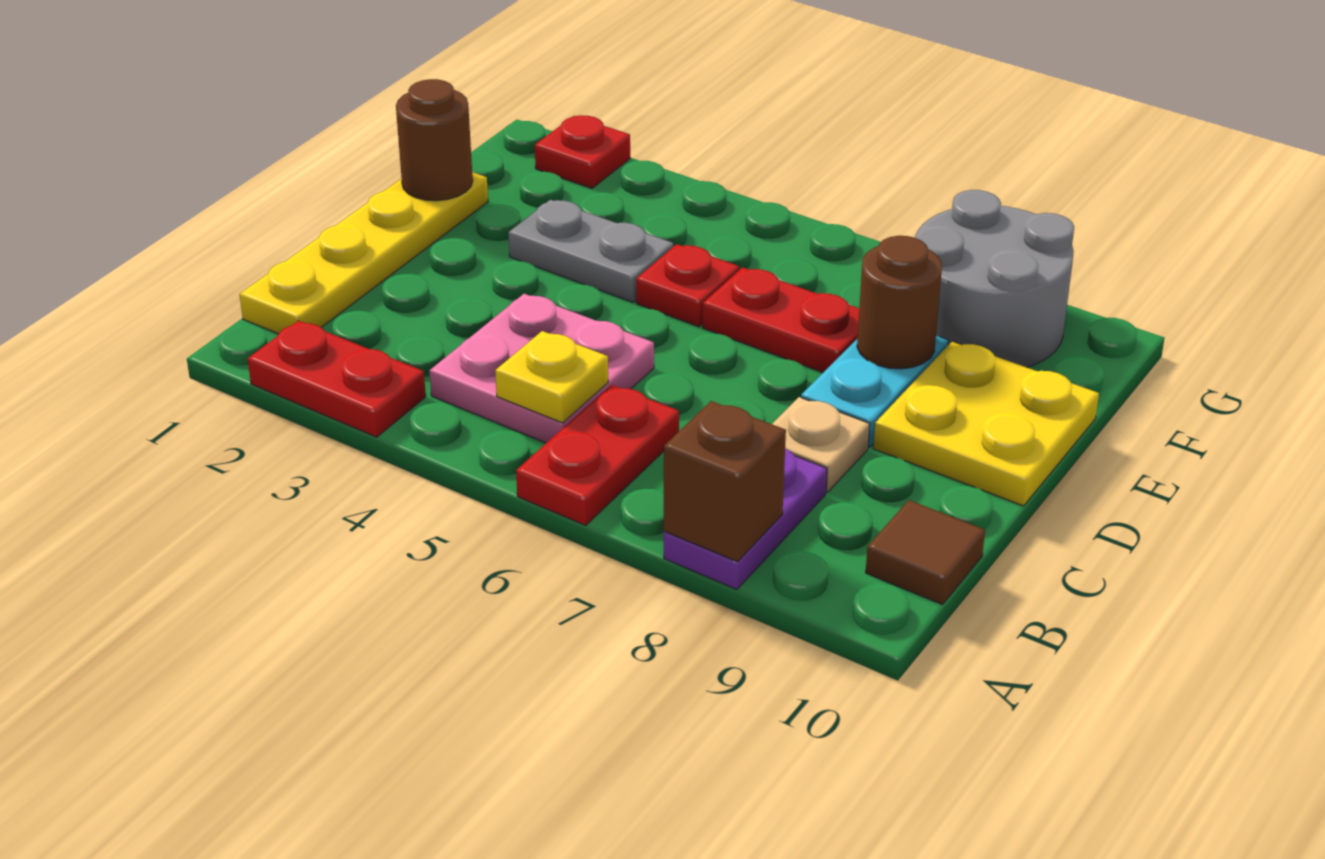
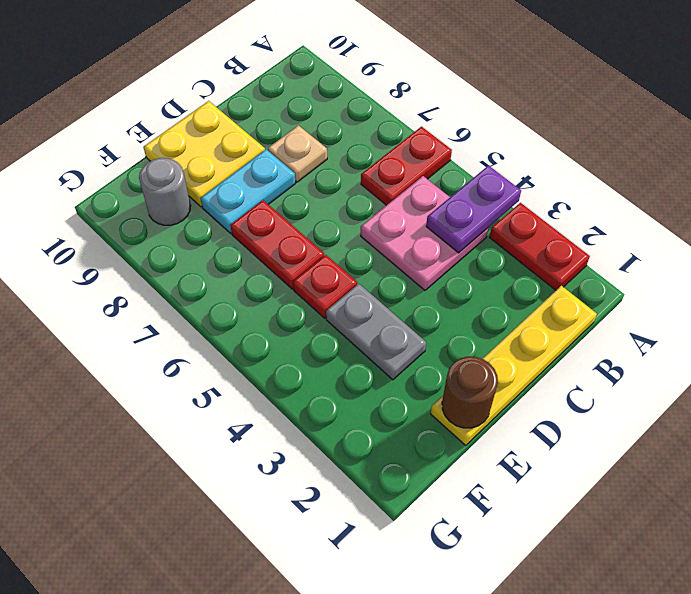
purple plate A8:B8 level 1 -> purple plate A4:B4 level 2
brown brick A8 level 2 -> none
yellow plate B5 level 2 -> none
brown tile B10 level 1 -> none
brown round brick E8 level 2 -> none
grey round brick F8:G9 level 1 -> grey round brick F9 level 1
red plate G2 level 1 -> none

